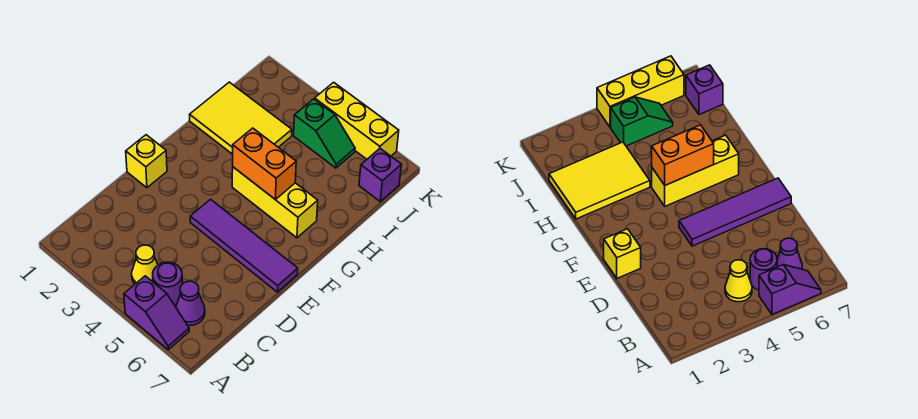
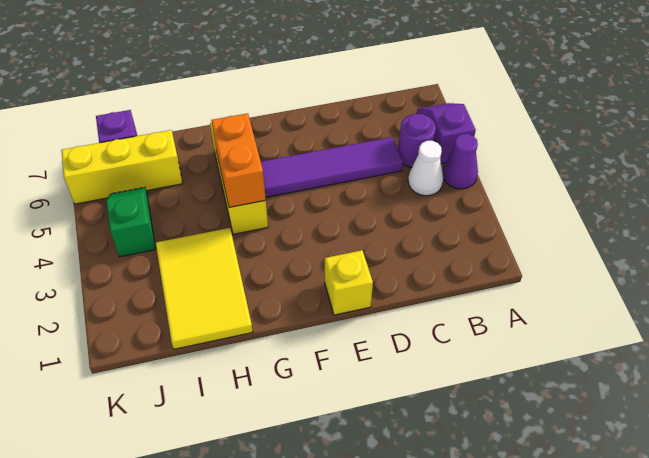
yellow cone B4 level 1 -> white cone B4 level 1
purple cone B6 level 1 -> purple cone A4 level 1
purple tile E4:E7 level 1 -> purple tile C5:F5 level 1
yellow brick K4:K6 level 1 -> yellow brick I6:K6 level 1

